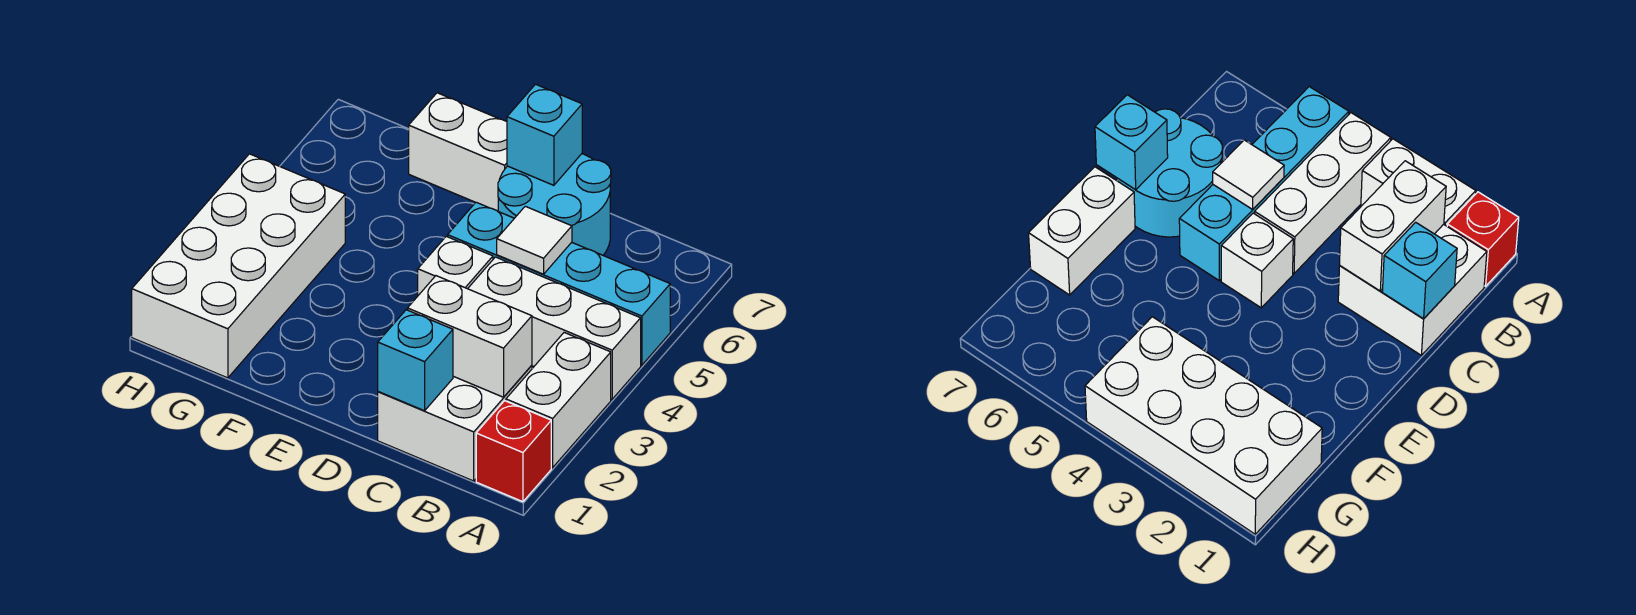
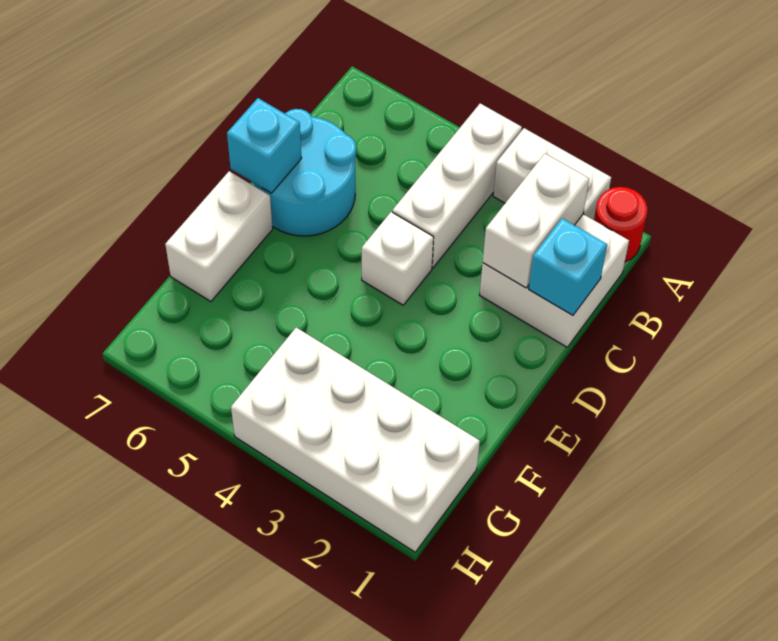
red brick A1 level 1 -> red round brick A1 level 1
cyan brick A5:D5 level 1 -> none
white tile C5 level 2 -> none

